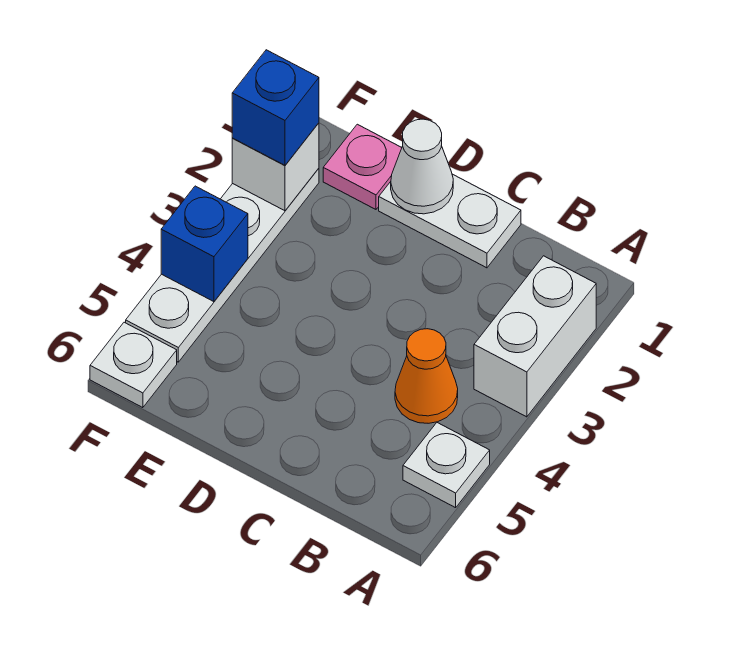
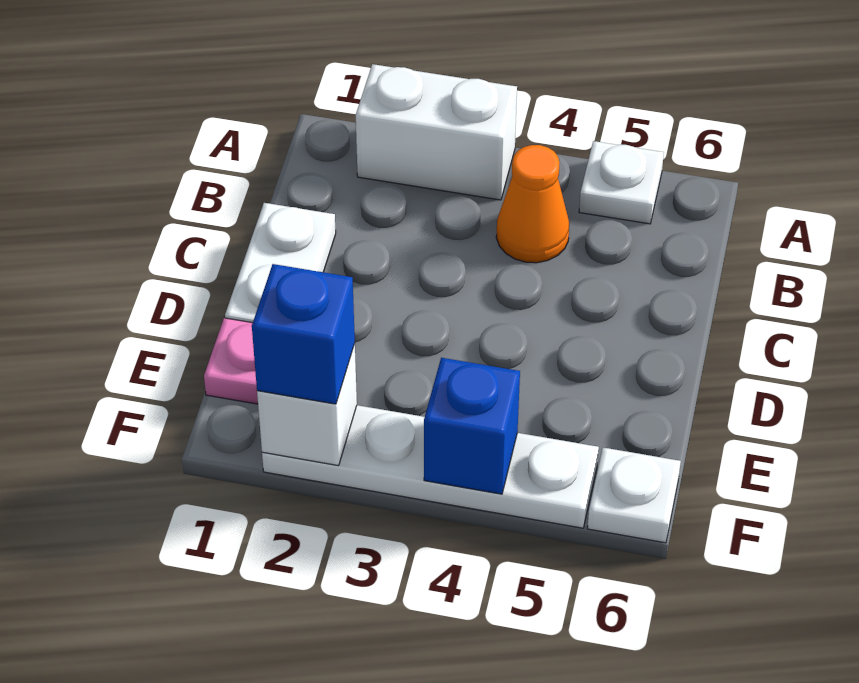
white cone D1 level 2 -> none

